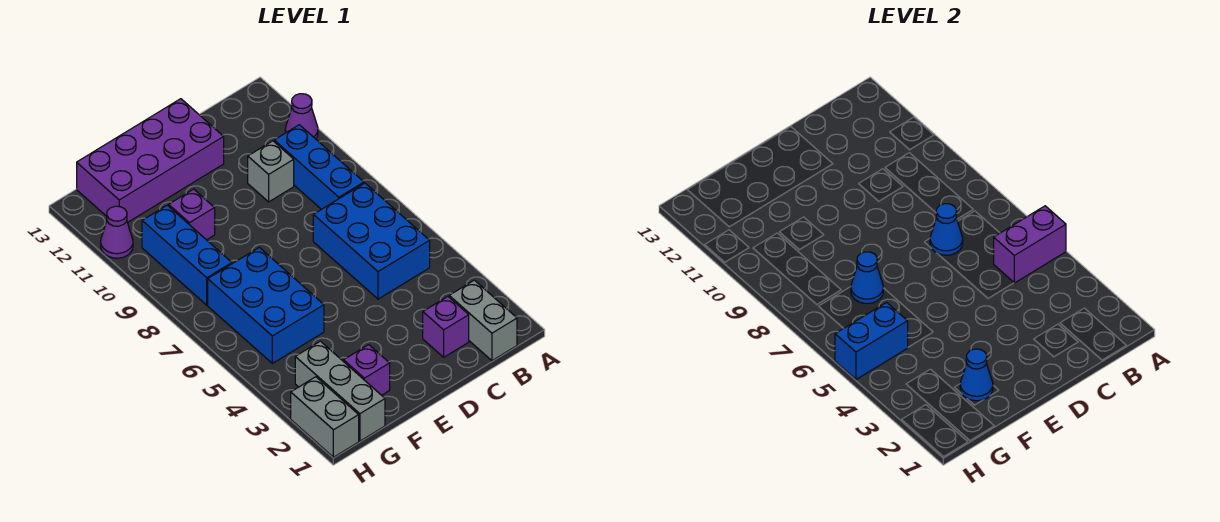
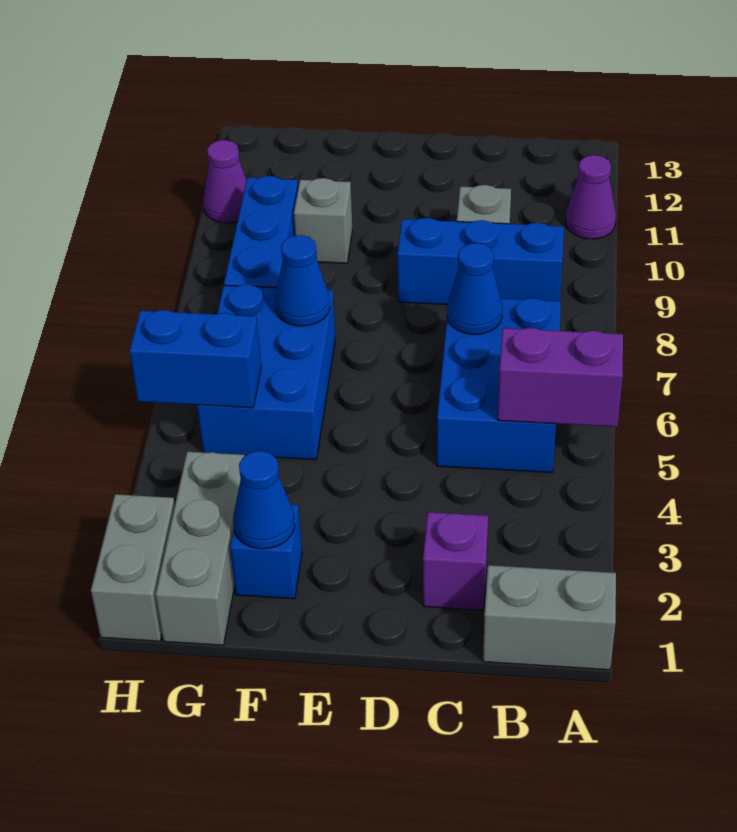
grey brick B1:B2 level 1 -> grey brick A1:B1 level 1
blue brick B8:B10 level 1 -> blue brick B9:D9 level 1
purple brick D12:G13 level 1 -> none
purple brick F2 level 1 -> blue brick F2 level 1
purple brick F10 level 1 -> grey brick F10 level 1

